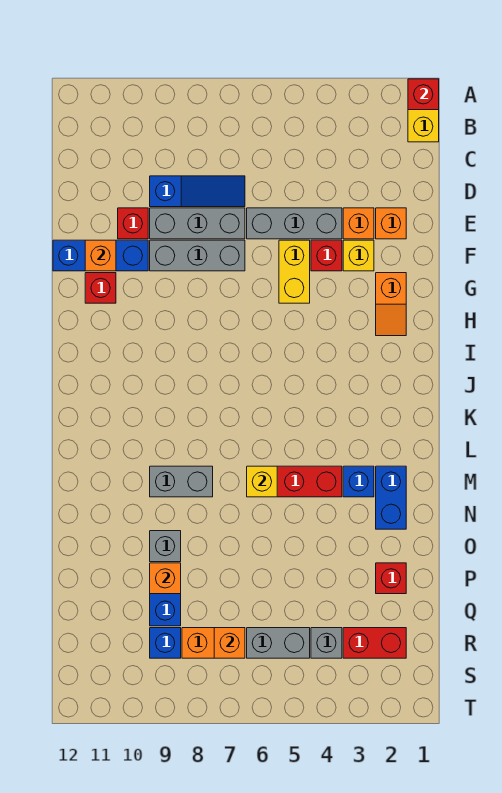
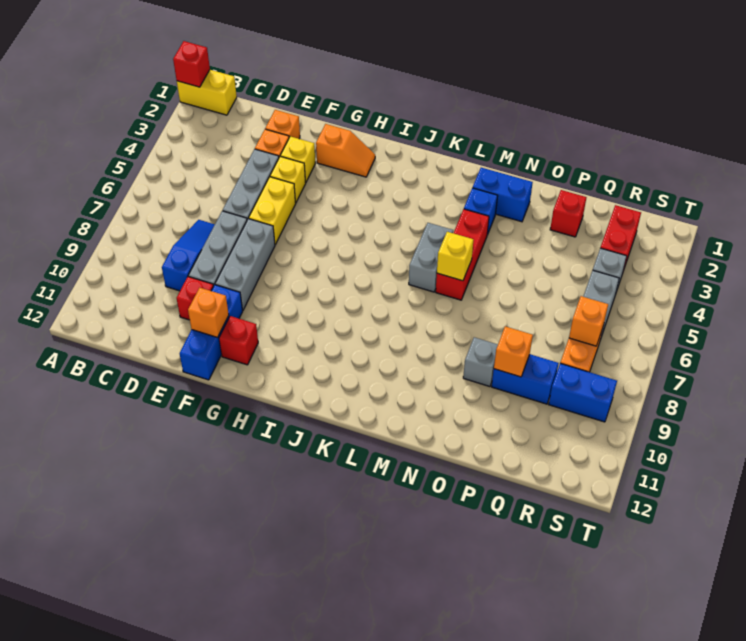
red brick F4 level 1 -> yellow brick F4 level 1
yellow brick F5:G5 level 1 -> yellow brick F5:F6 level 1
grey brick M8:M9 level 1 -> grey brick L5:L6 level 1
blue brick R9 level 1 -> blue brick R9:S9 level 1

